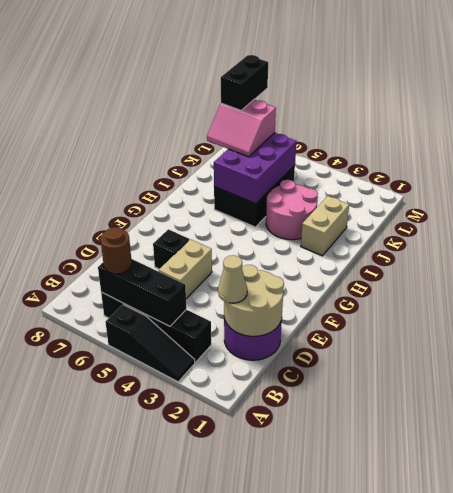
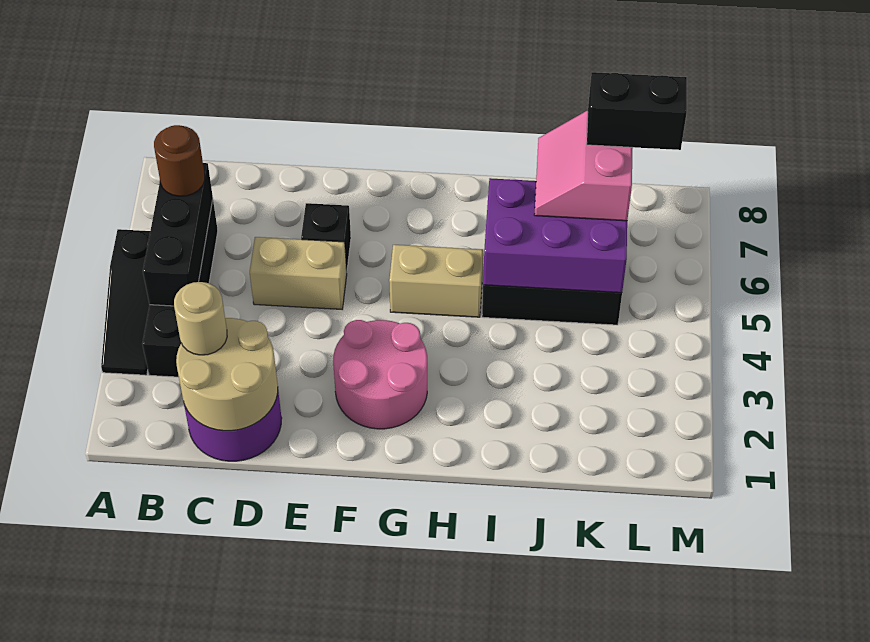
tan cone C2 level 3 -> tan round brick C2 level 3
tan brick I2:J2 level 1 -> tan brick G5:H5 level 1
pink round brick I3:J4 level 1 -> pink round brick F2:G3 level 1

